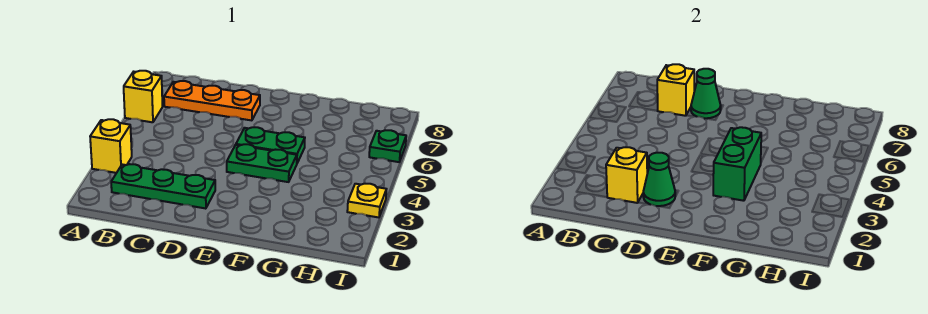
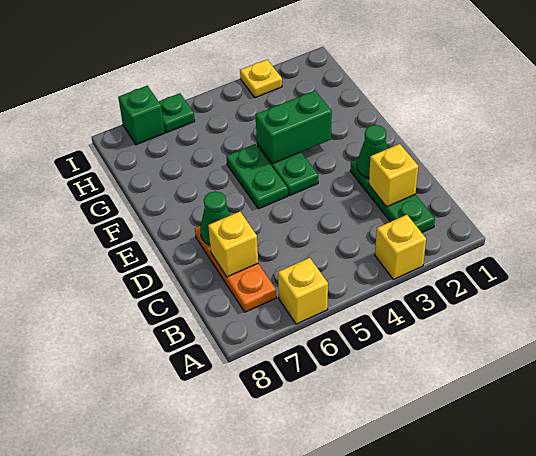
none -> green brick I7 level 1

